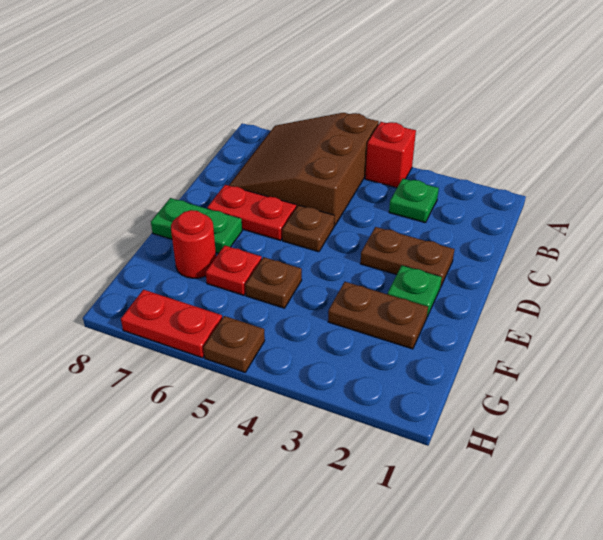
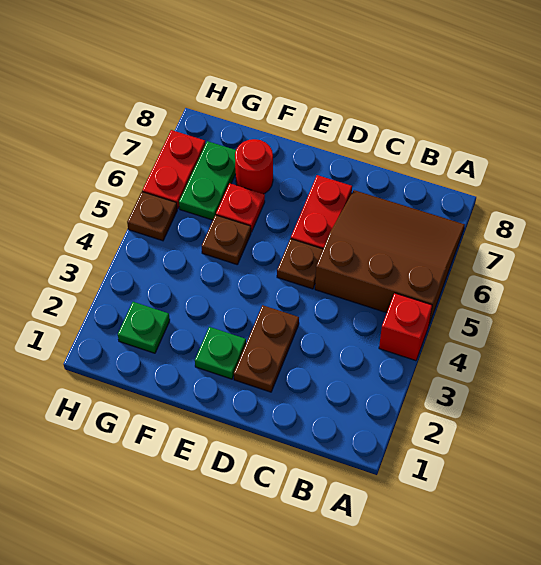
green plate B3 level 1 -> green plate G2 level 1
green plate E7:E8 level 1 -> green plate G6:G7 level 1
brown plate F2:F3 level 1 -> none

